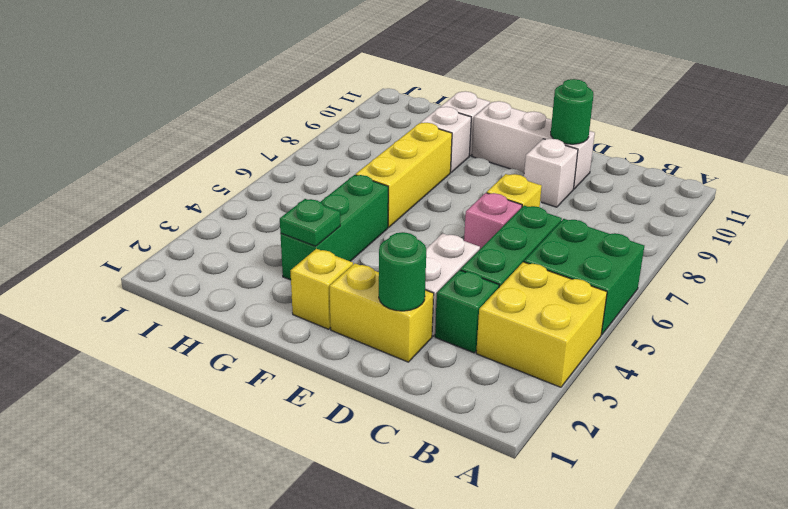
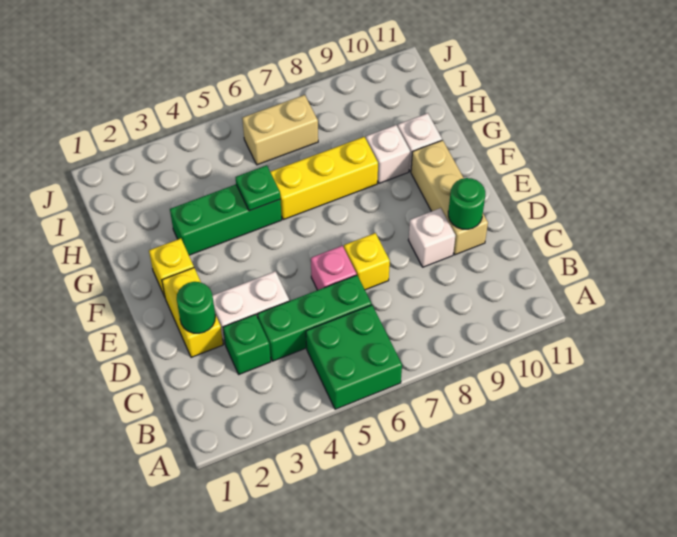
yellow brick A3:B4 level 1 -> none
white brick D10:F10 level 1 -> tan brick D10:F10 level 1
green plate G3 level 2 -> green plate G5 level 2
none -> tan brick I6:I7 level 1

